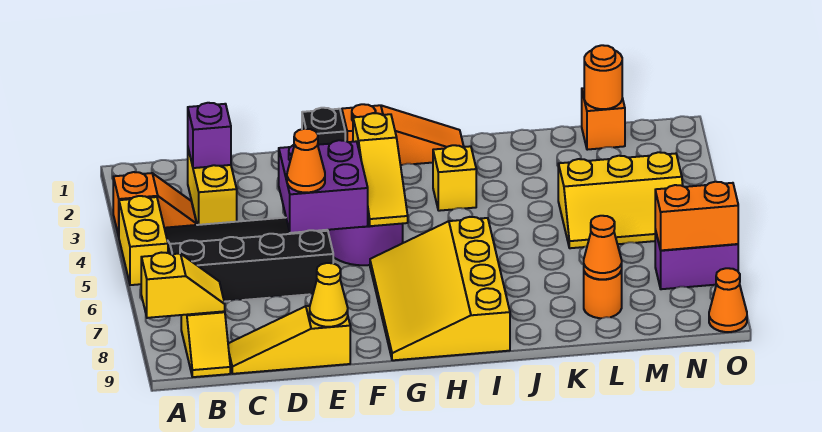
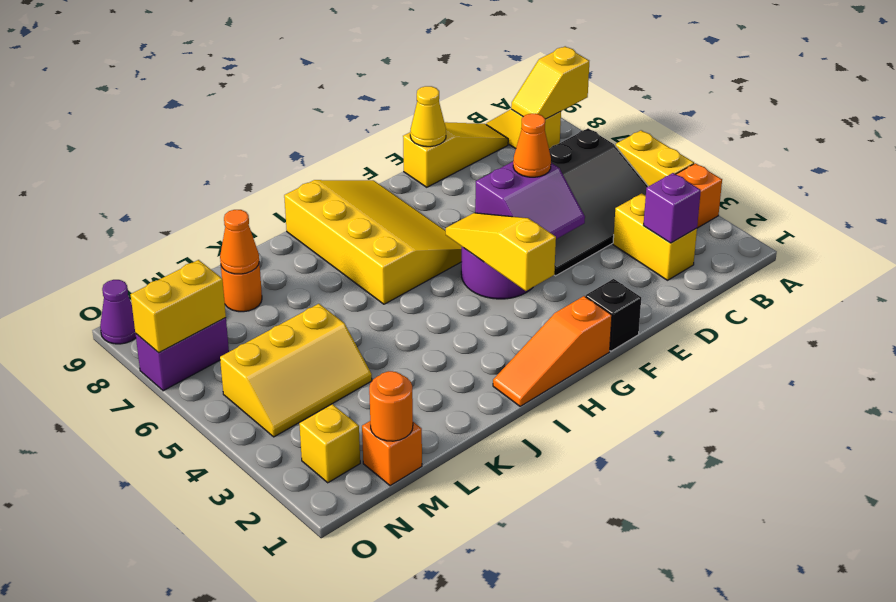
purple brick E4:F5 level 2 -> purple slope E4:F5 level 2 top 5
yellow brick I3 level 1 -> yellow brick N2 level 1
yellow slope L4:N5 level 1 top 4 -> yellow slope L4:N5 level 1 top 5
orange brick N7:O7 level 2 -> yellow brick N7:O7 level 2
orange cone O9 level 1 -> purple cone O9 level 1

